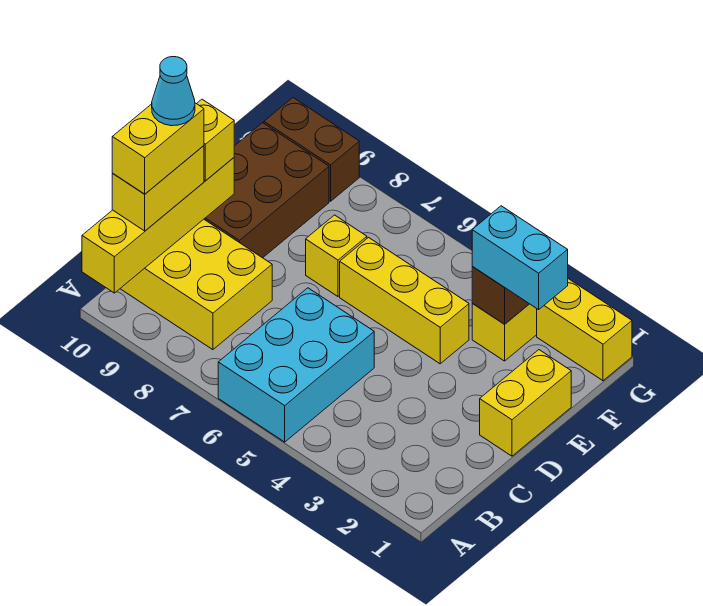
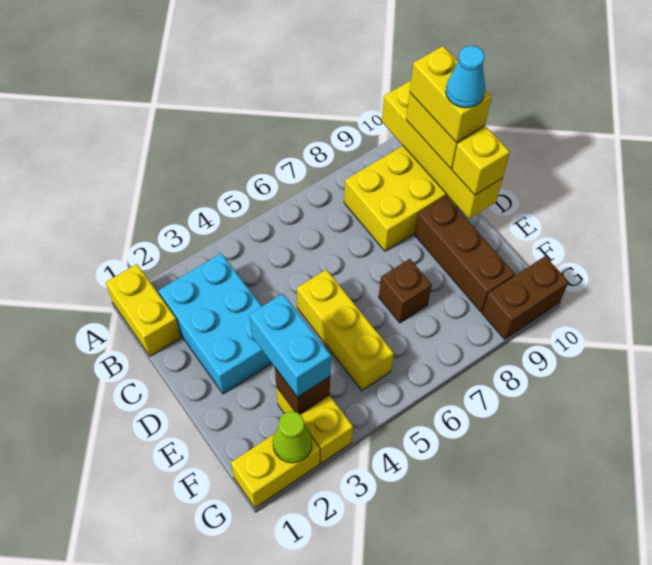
cyan brick A5:C6 level 1 -> cyan brick B2:D3 level 1
yellow brick D1:E1 level 1 -> yellow brick A1:B1 level 1
brown brick D9:F10 level 1 -> brown brick D9:F9 level 1
yellow brick E4:E6 level 1 -> yellow brick D5:F5 level 1
yellow brick E7 level 1 -> brown brick E7 level 1
cyan brick F2:F3 level 3 -> cyan brick E3:F3 level 3
none -> lime cone G2 level 2

